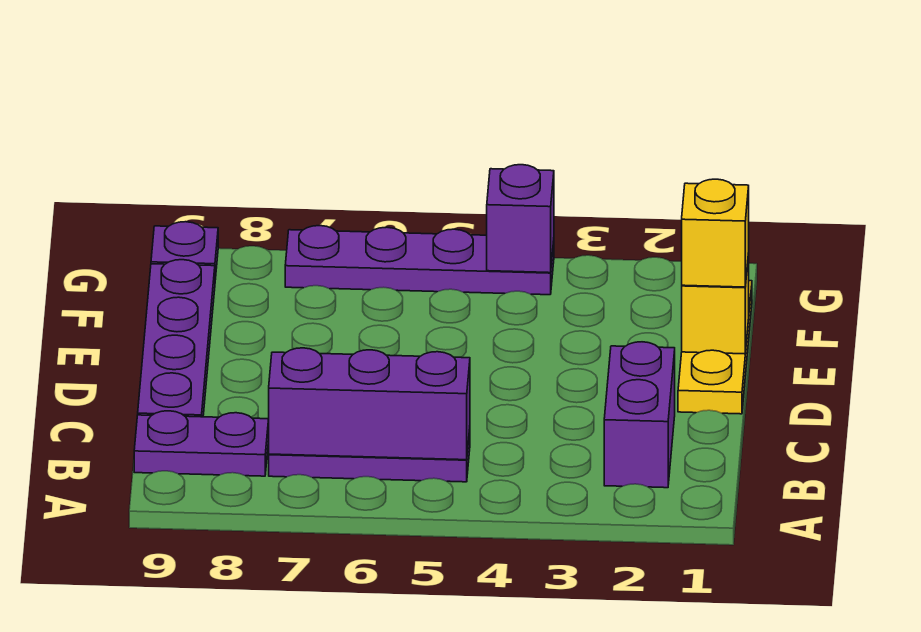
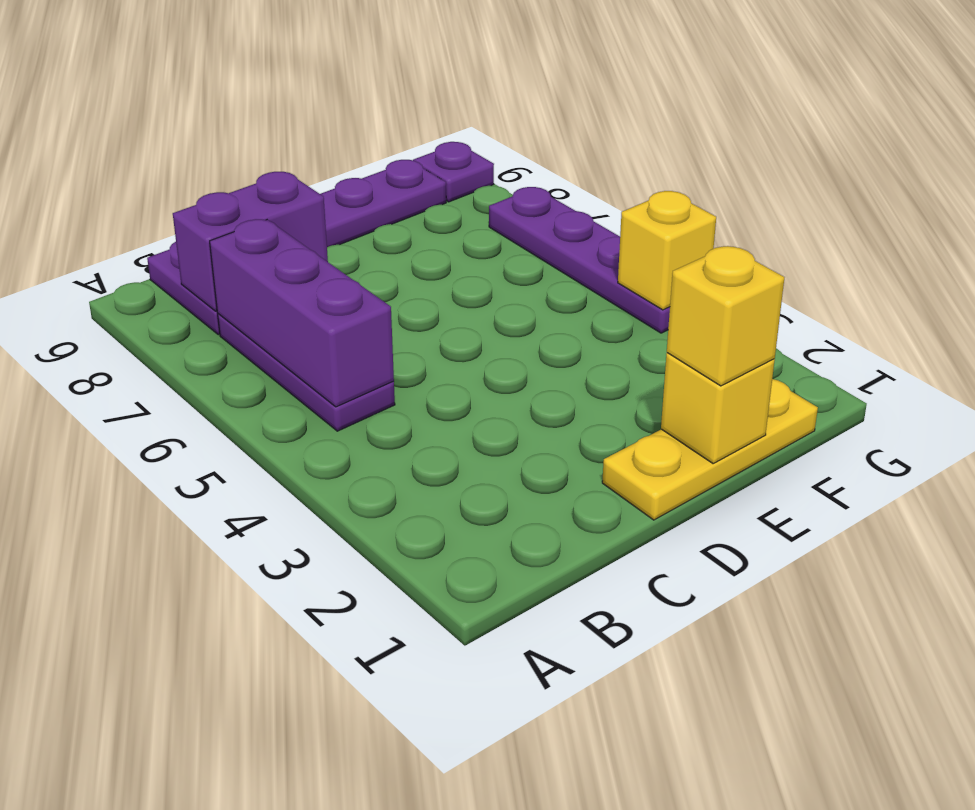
purple brick B2:C2 level 1 -> purple brick B8:C8 level 2
purple brick G4 level 2 -> yellow brick G4 level 2

